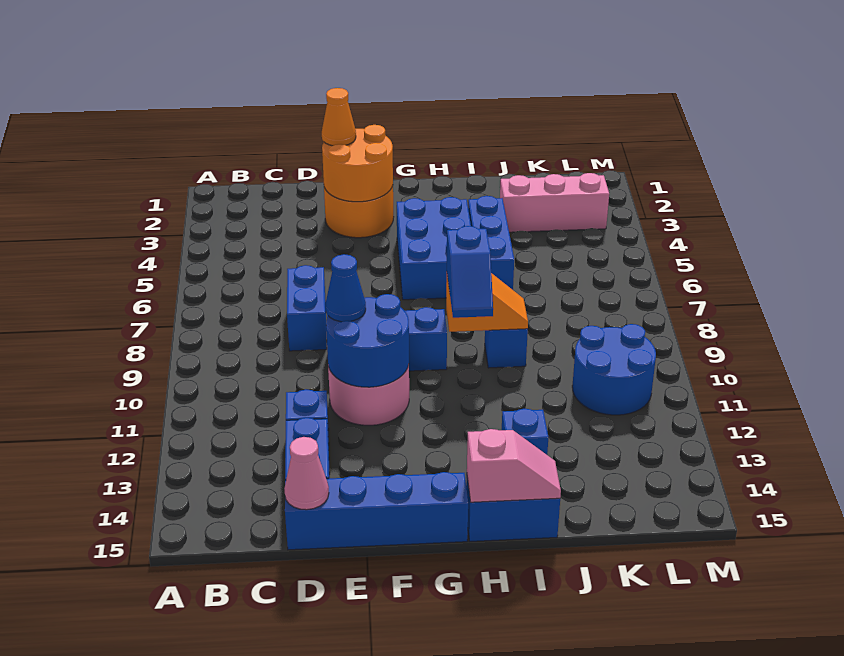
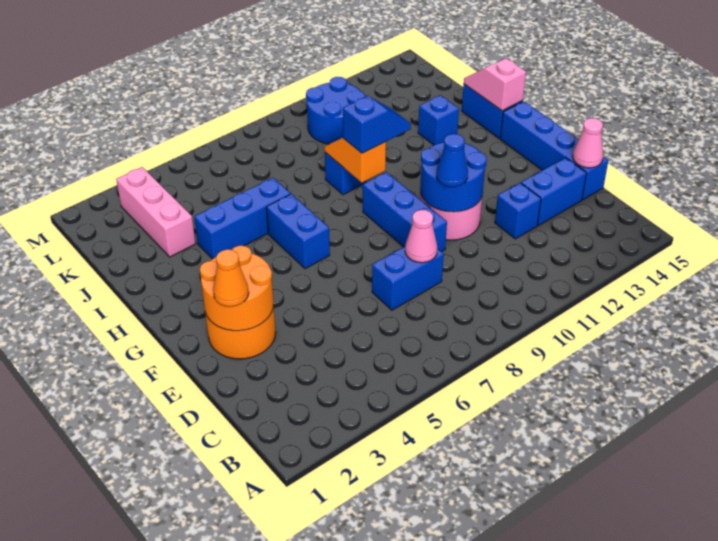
none -> pink cone D8 level 2
blue brick G4:H6 level 1 -> blue brick G6:H6 level 1

